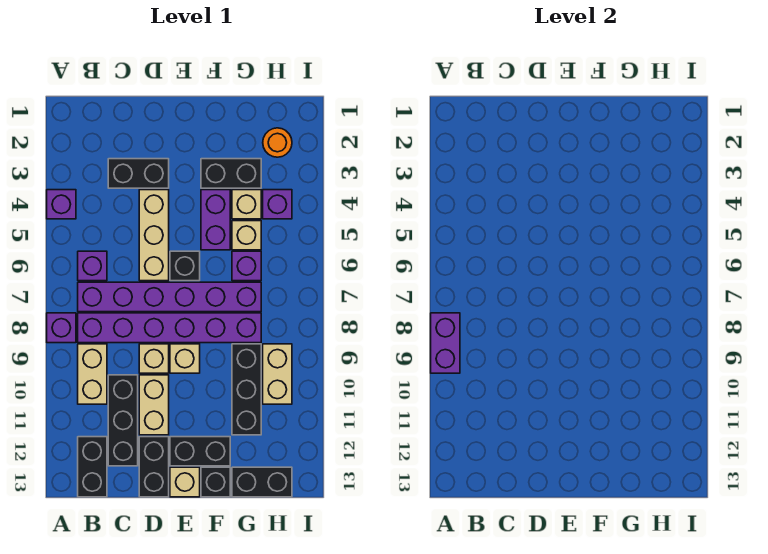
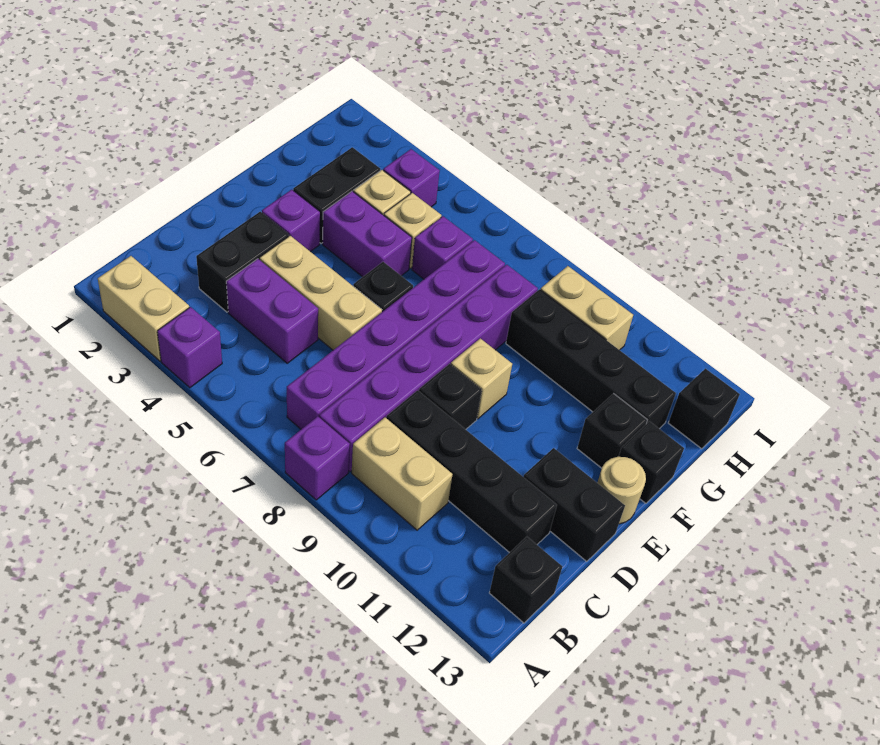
purple brick A8:A9 level 2 -> purple brick C4:C5 level 1
purple brick B6 level 1 -> purple brick E3 level 1
black brick B12:B13 level 1 -> black brick B13 level 1
black brick C10:C12 level 1 -> black brick C9:C12 level 1
tan brick D9 level 1 -> black brick D9 level 1
tan brick D10:D11 level 1 -> tan brick A2:A3 level 1
black brick E12:F12 level 1 -> black brick F12 level 1
tan brick E13 level 1 -> tan round brick E13 level 1
black brick G9:G11 level 1 -> black brick G9:G12 level 1
black brick G13:H13 level 1 -> black brick H13 level 1
orange round brick H2 level 1 -> none

